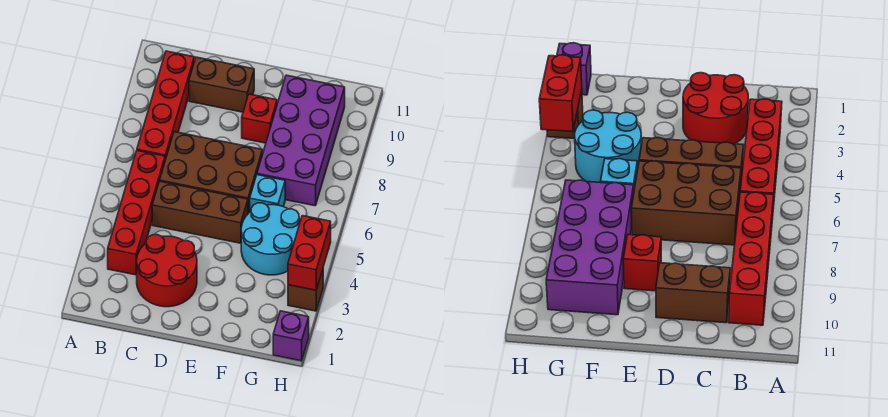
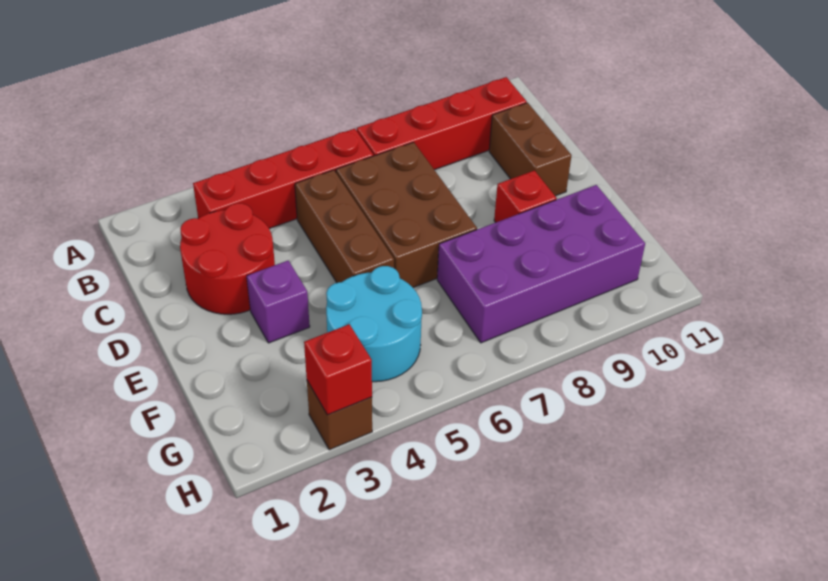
cyan brick F6 level 1 -> none
purple brick H1 level 1 -> purple brick E3 level 1
red brick H3:H4 level 2 -> red brick H3 level 2

